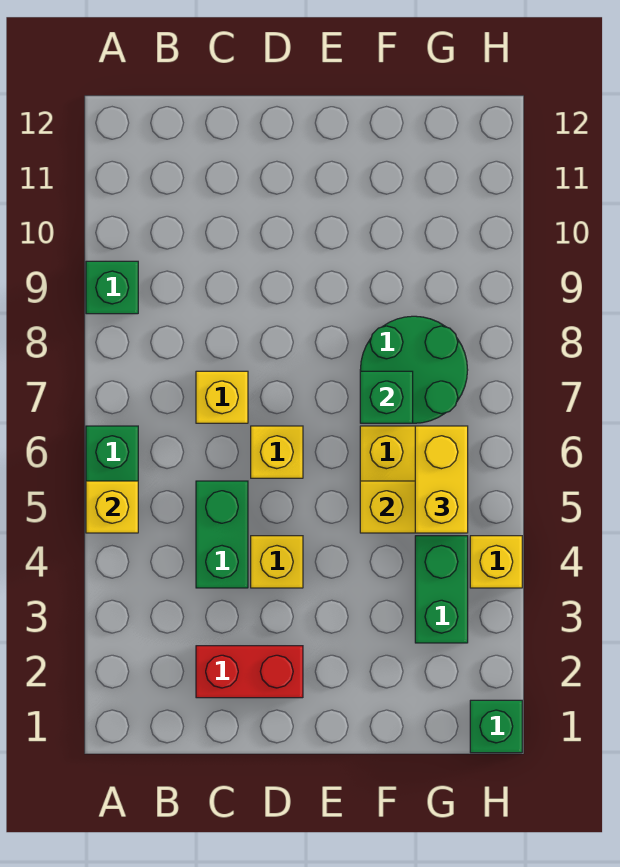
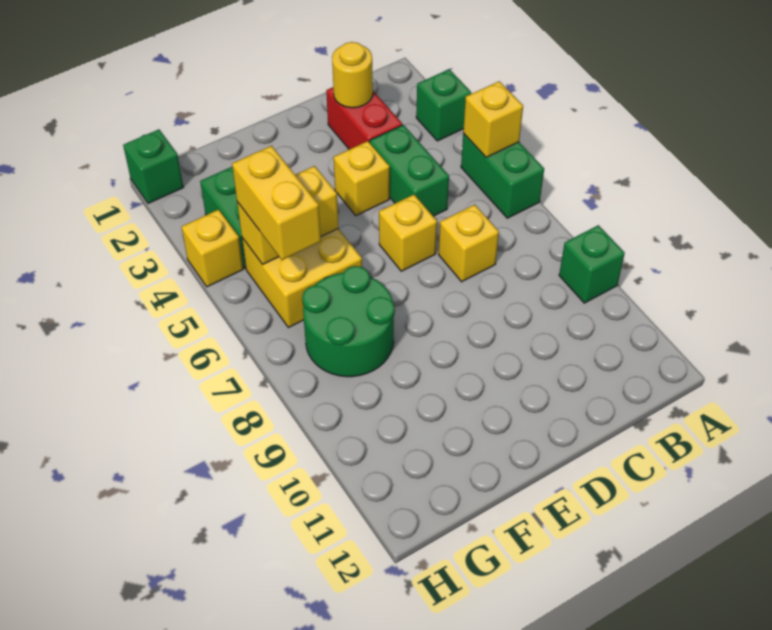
red brick C2:D2 level 1 -> red brick C2:C3 level 1
none -> yellow round brick C2 level 2
green brick F7 level 2 -> green brick A3 level 1

